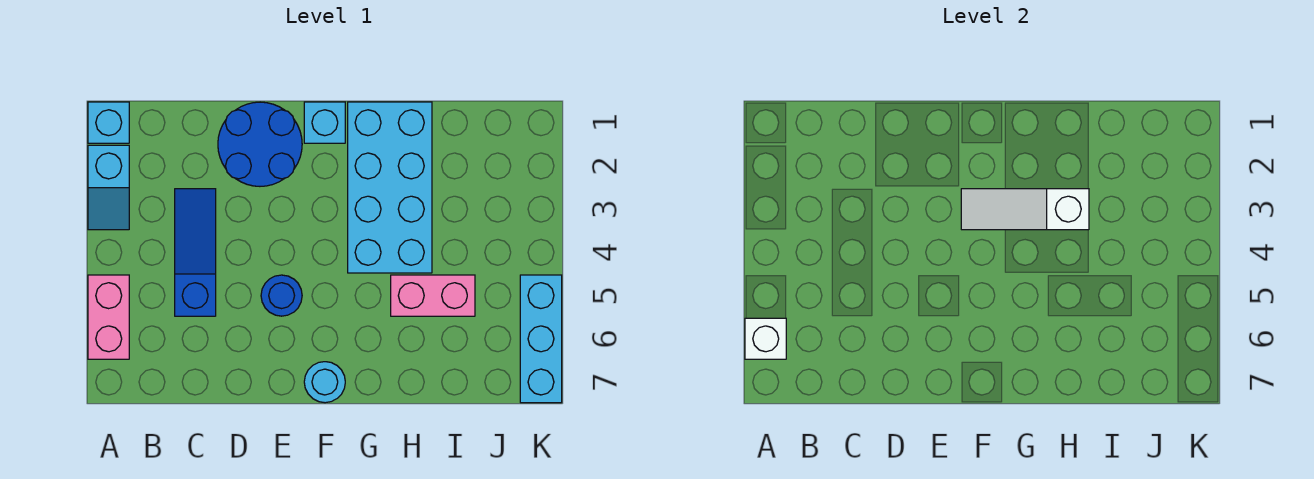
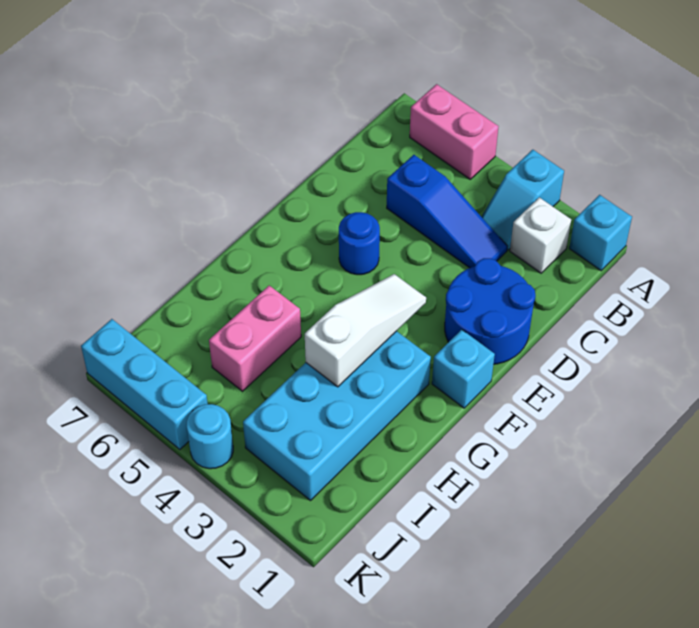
cyan slope A2:A3 level 1 top 2 -> cyan slope A3:B3 level 1 top A
white brick A6 level 2 -> white brick B2 level 1
cyan round brick F7 level 1 -> cyan round brick K4 level 1
cyan brick G1:H4 level 1 -> cyan brick G2:J3 level 1

